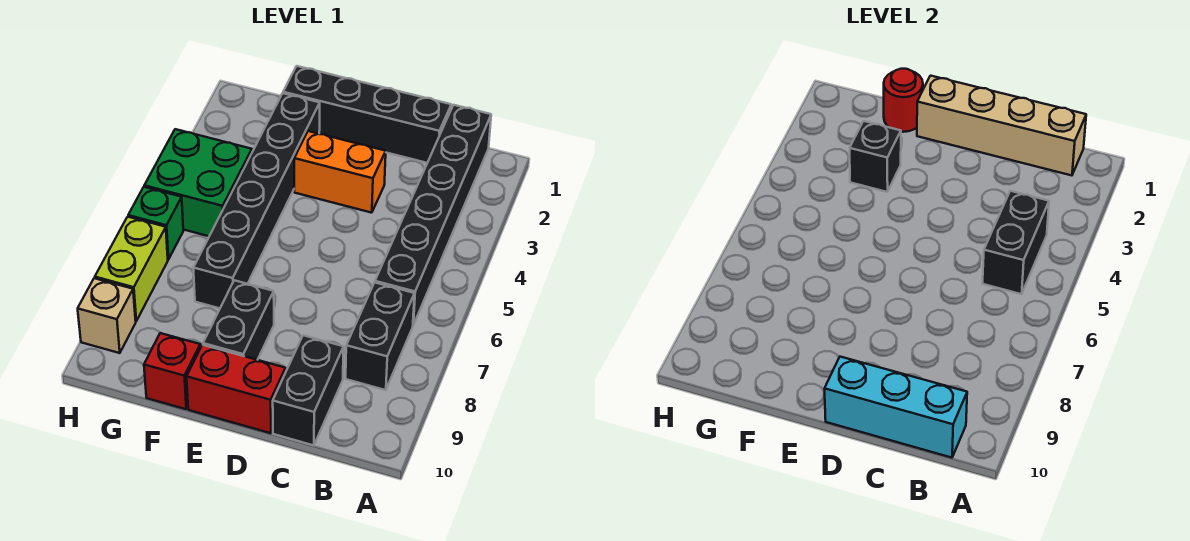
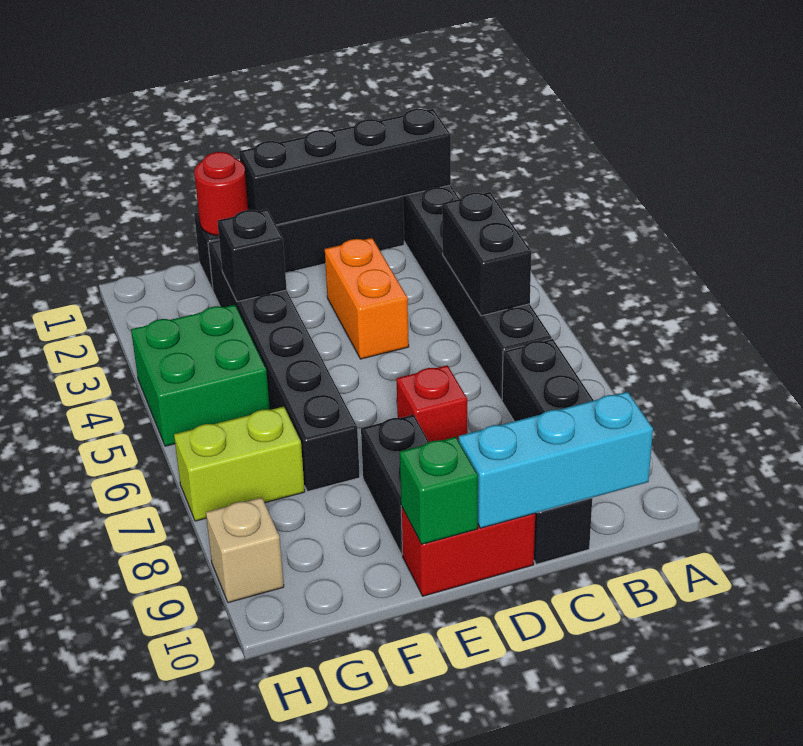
tan brick B1:E1 level 2 -> black brick B1:E1 level 2
orange brick D3:E3 level 1 -> orange brick D3:D4 level 1
red brick F10 level 1 -> red brick D7 level 1
green brick H6 level 1 -> green brick E10 level 2
lime brick H7:H8 level 1 -> lime brick G7:H7 level 1

